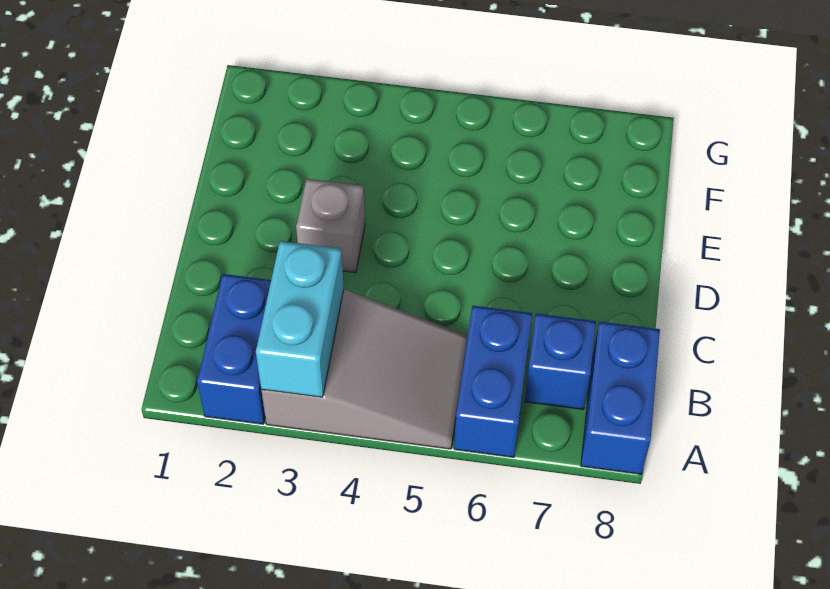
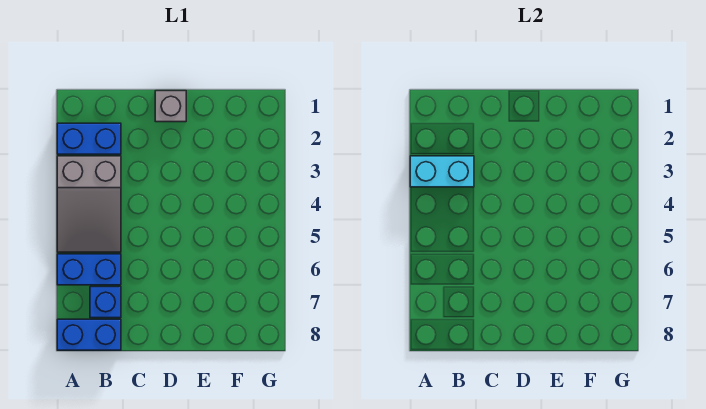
grey brick D3 level 1 -> grey brick D1 level 1

